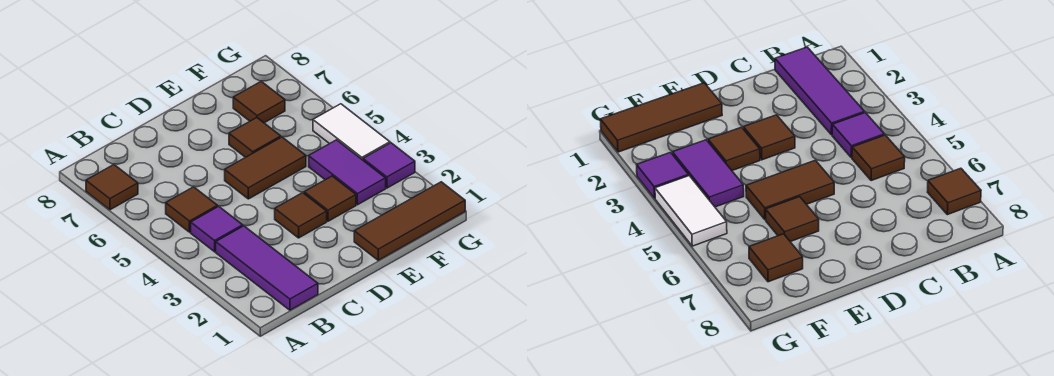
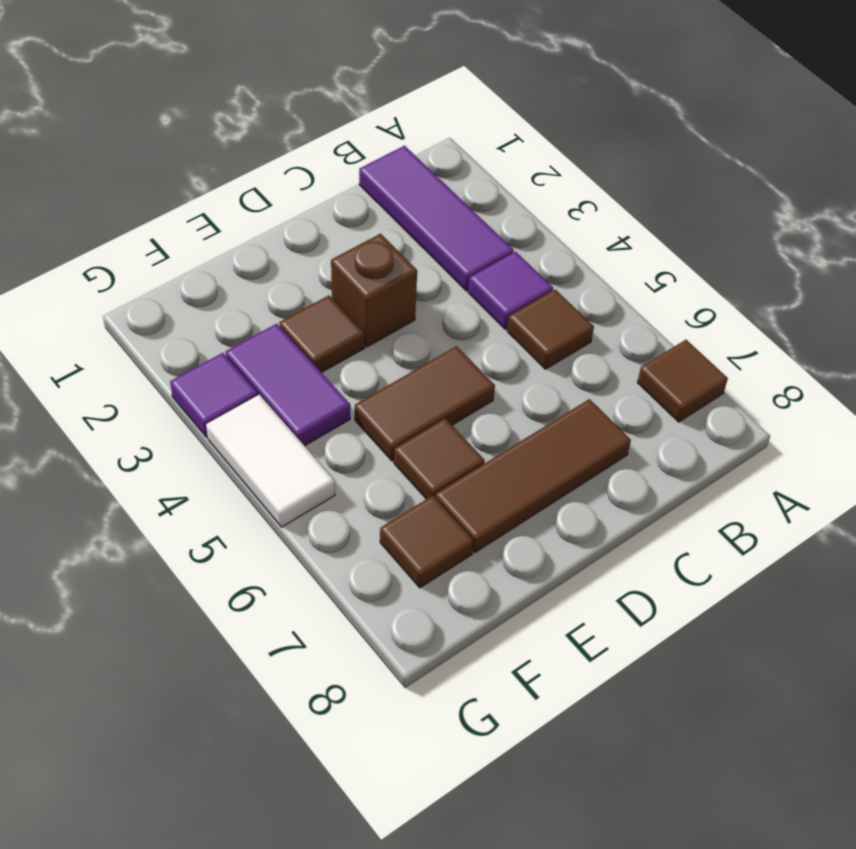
brown tile D3 level 1 -> brown brick D3 level 1
brown tile E1:G1 level 1 -> brown tile C7:E7 level 1

